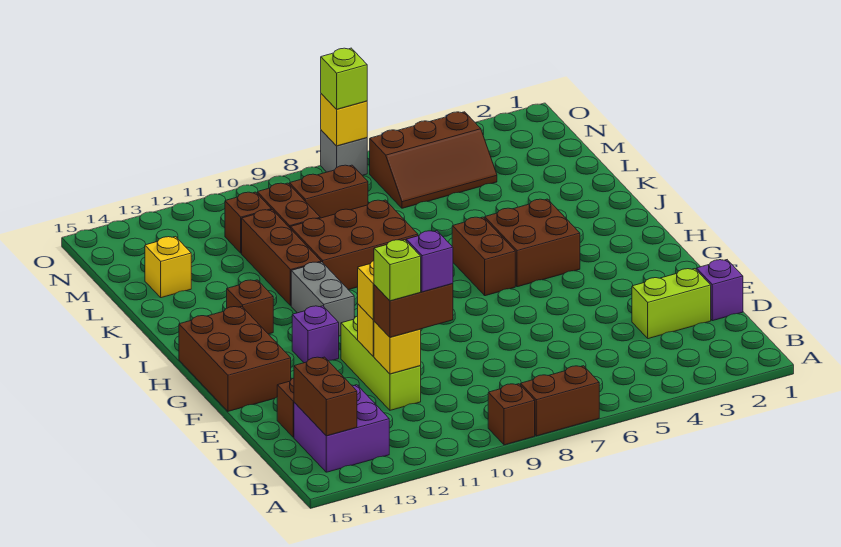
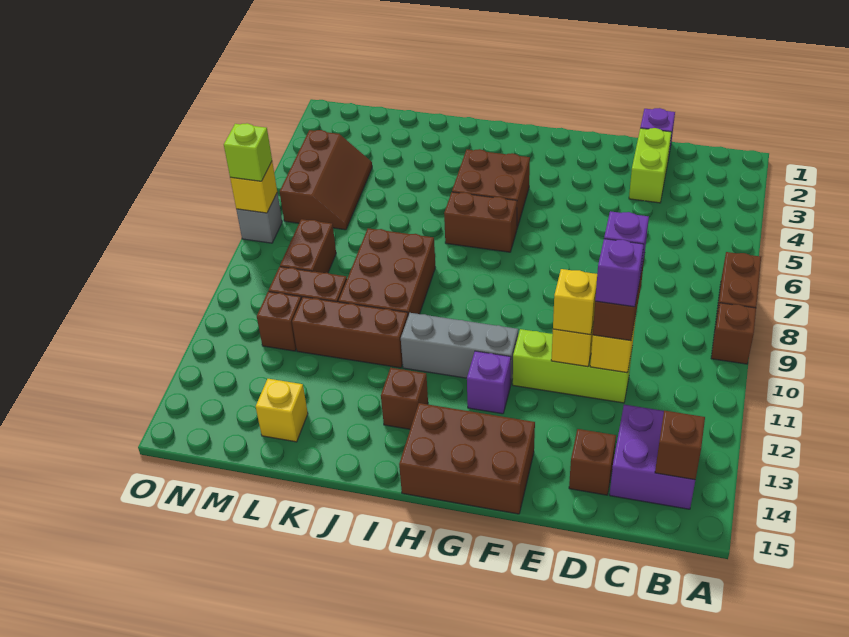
brown brick B14:C14 level 2 -> brown brick B14 level 2
lime brick D11 level 4 -> purple brick D11 level 4
grey brick H11:I11 level 1 -> grey brick G11:I11 level 1

